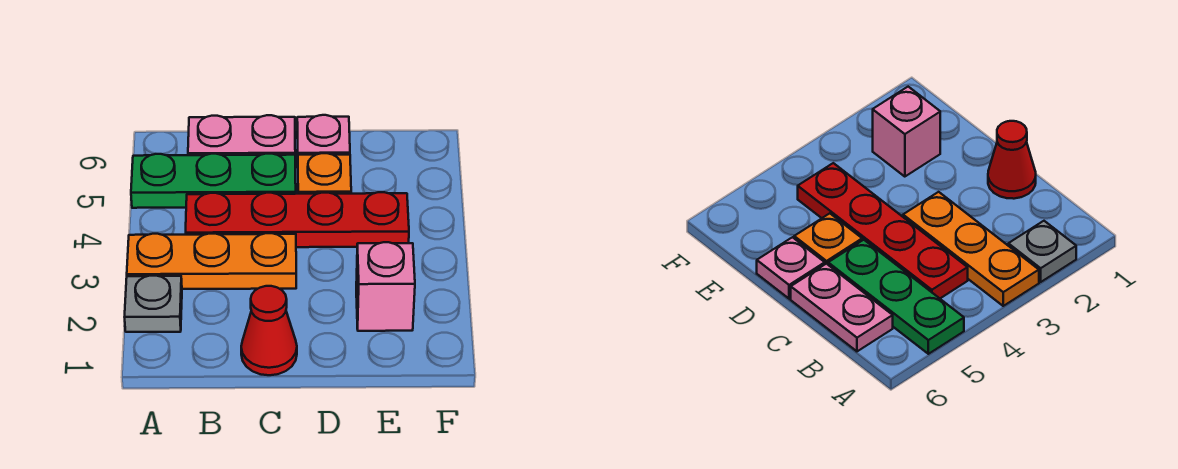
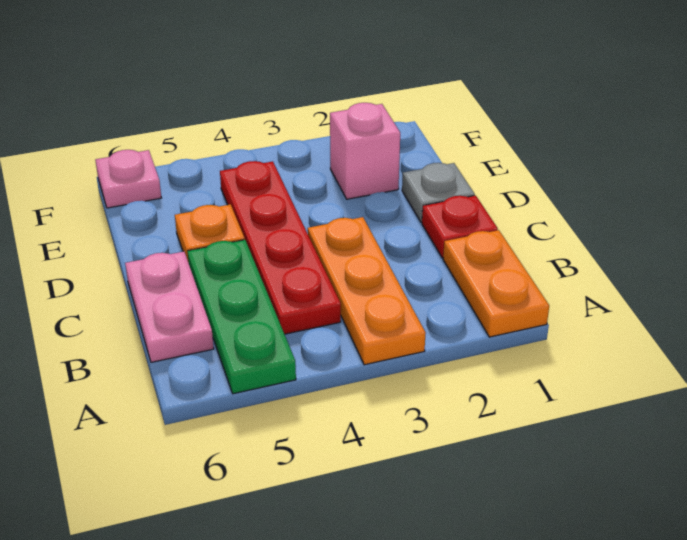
none -> orange plate A1:B1 level 1
grey plate A2 level 1 -> grey plate D1 level 1
red cone C1 level 1 -> red plate C1 level 1
pink plate D6 level 1 -> pink plate F6 level 1

